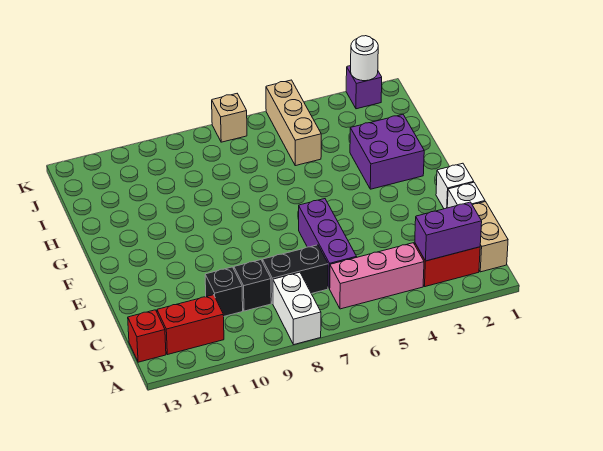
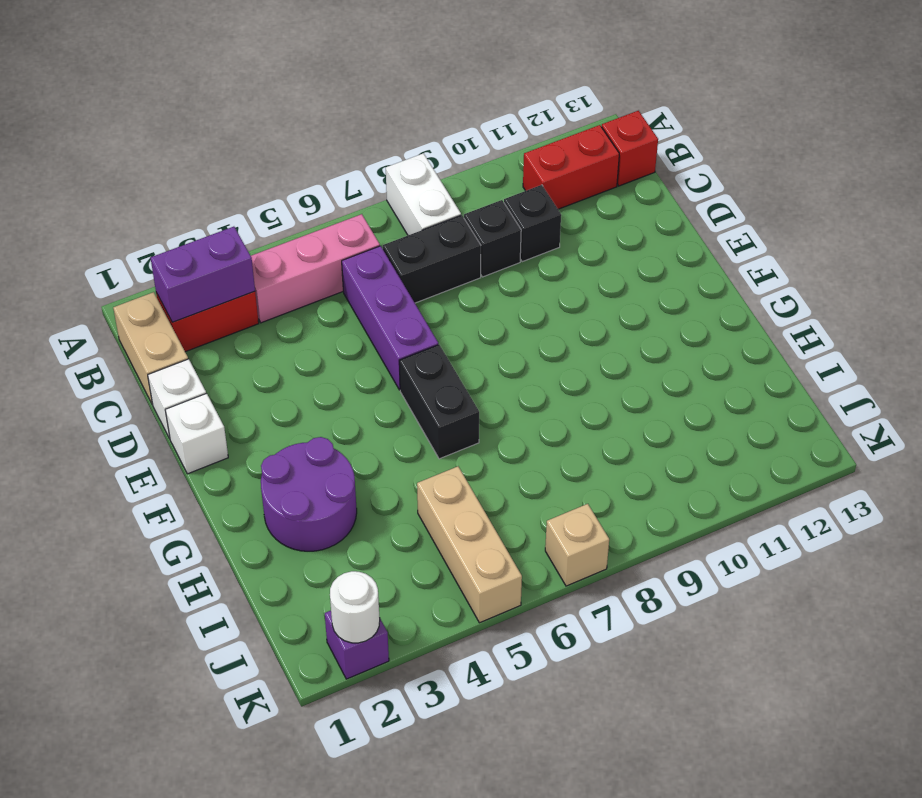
none -> black brick F6:G6 level 1
purple brick G2:H3 level 1 -> purple round brick G2:H3 level 1

